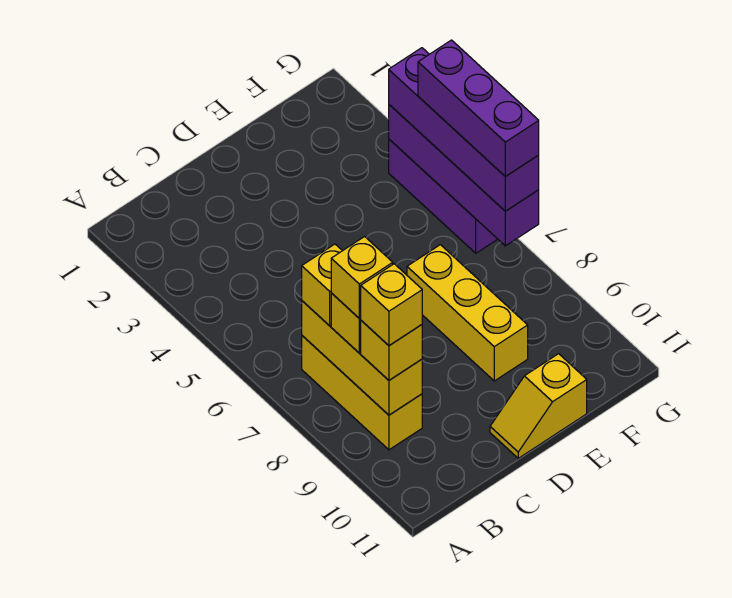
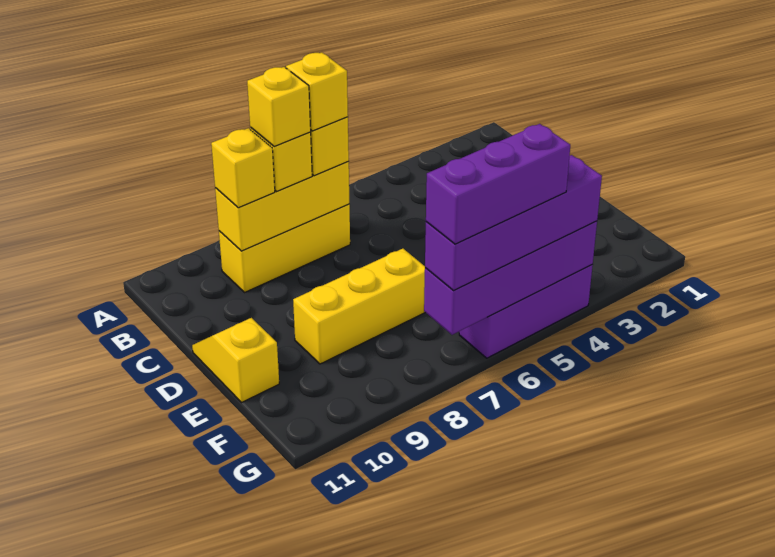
yellow brick B9 level 4 -> yellow brick B7 level 4

